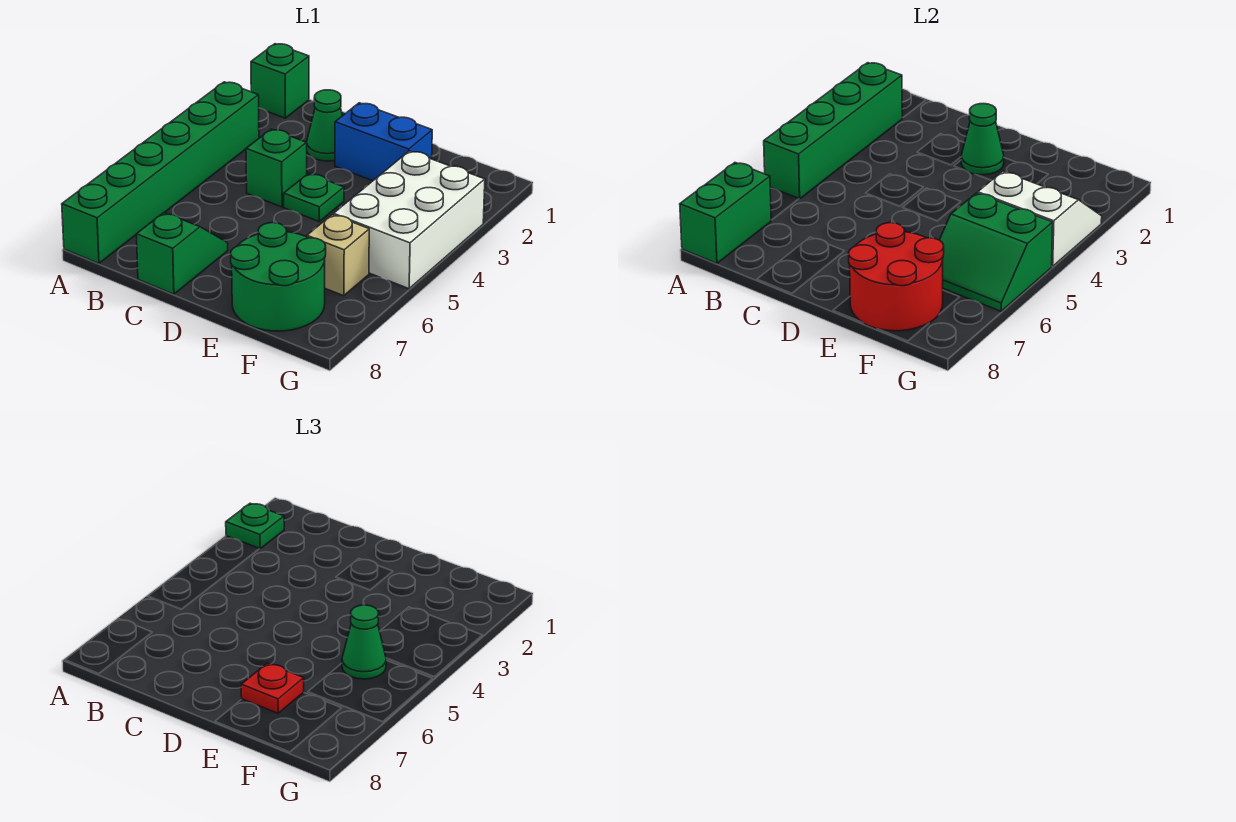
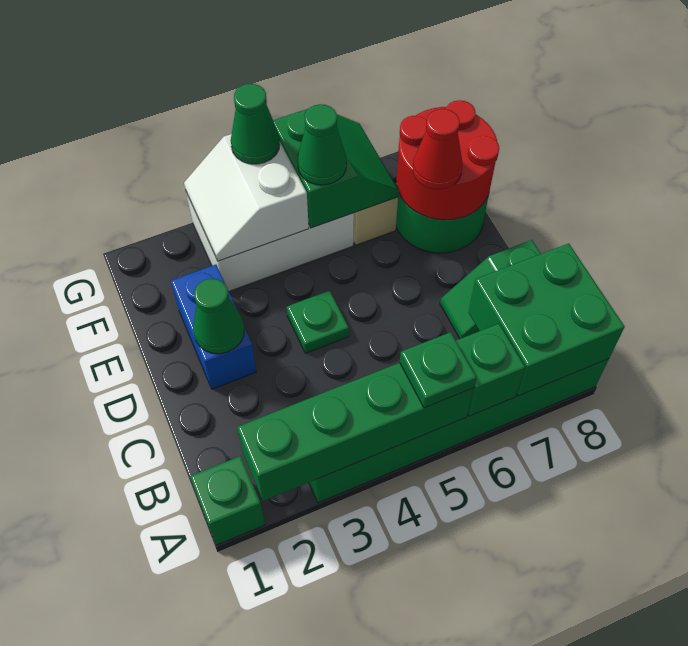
green plate A2 level 3 -> green plate A5 level 3
green brick A7:A8 level 2 -> green brick A7:B8 level 2
green cone C2 level 1 -> green cone G4 level 3
green brick C4 level 1 -> green brick A6 level 2
red plate E7 level 3 -> red cone E7 level 3

